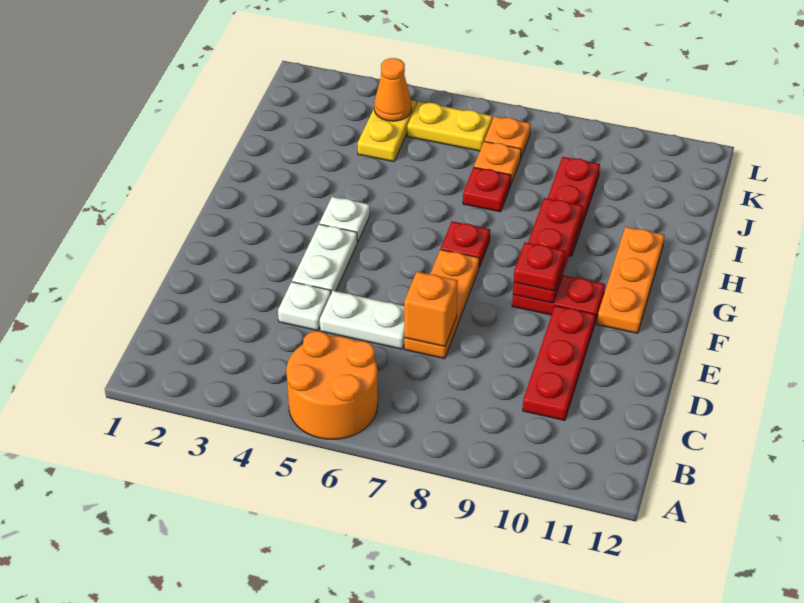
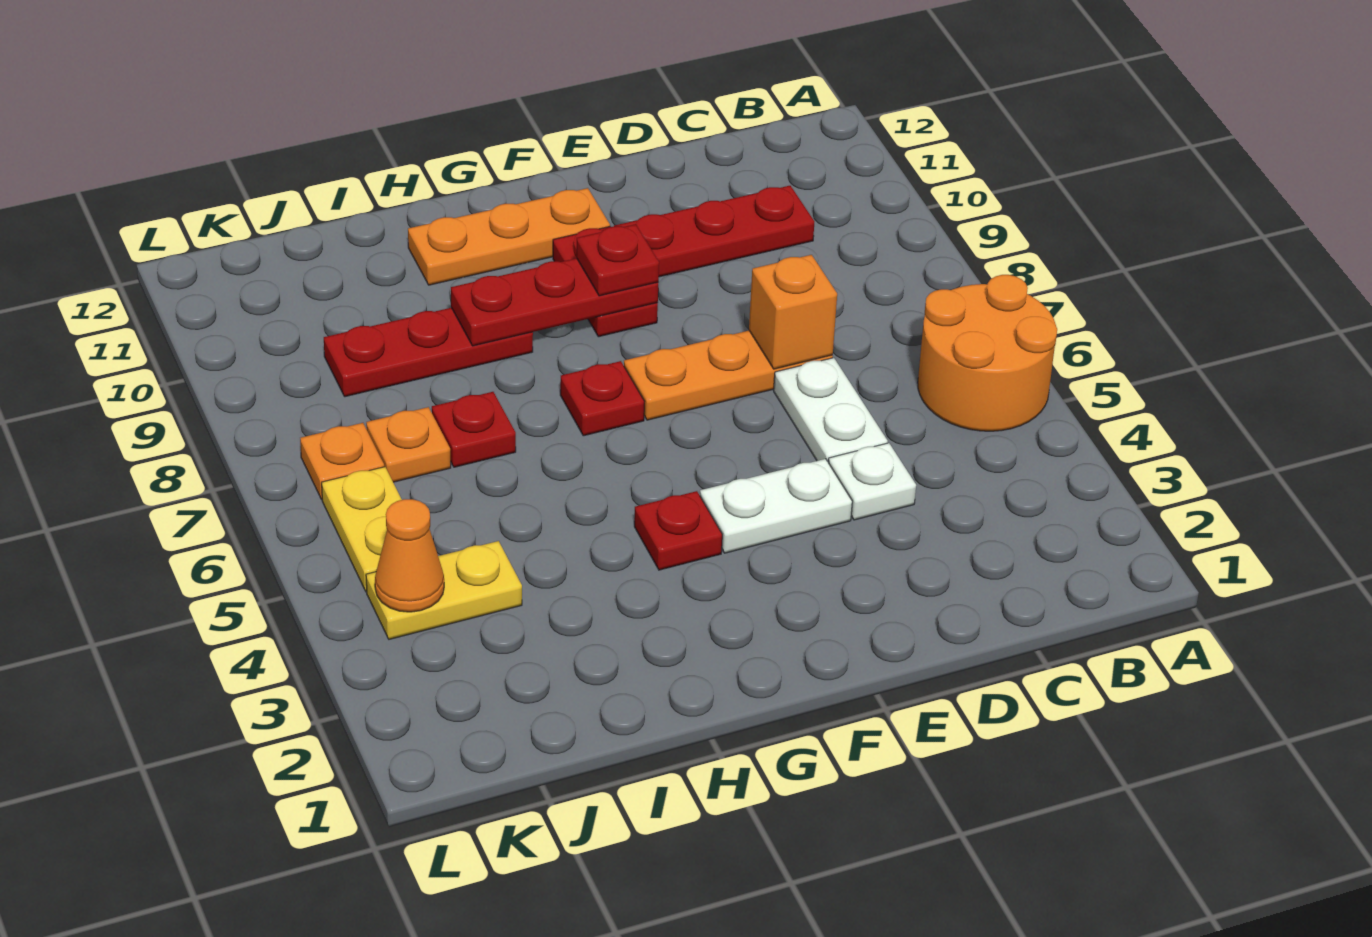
white plate G4 level 1 -> red plate G4 level 1

